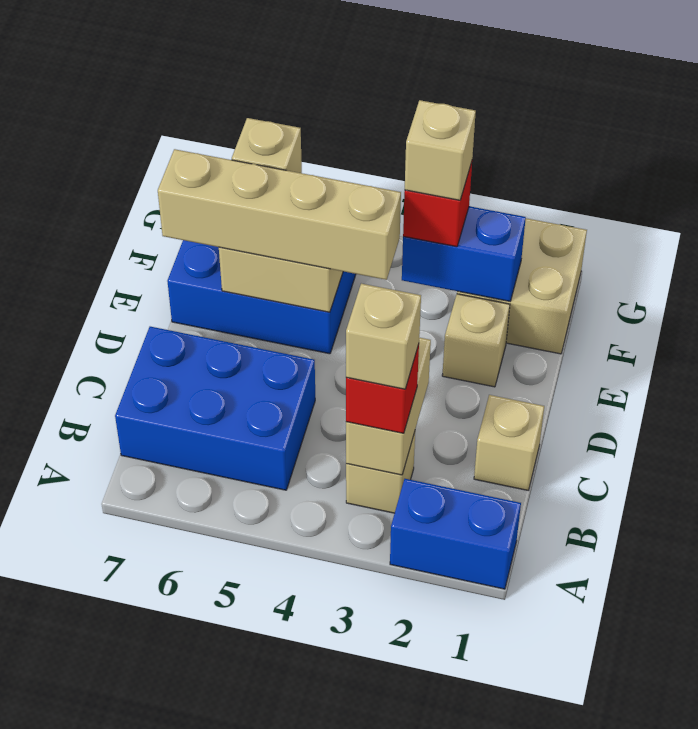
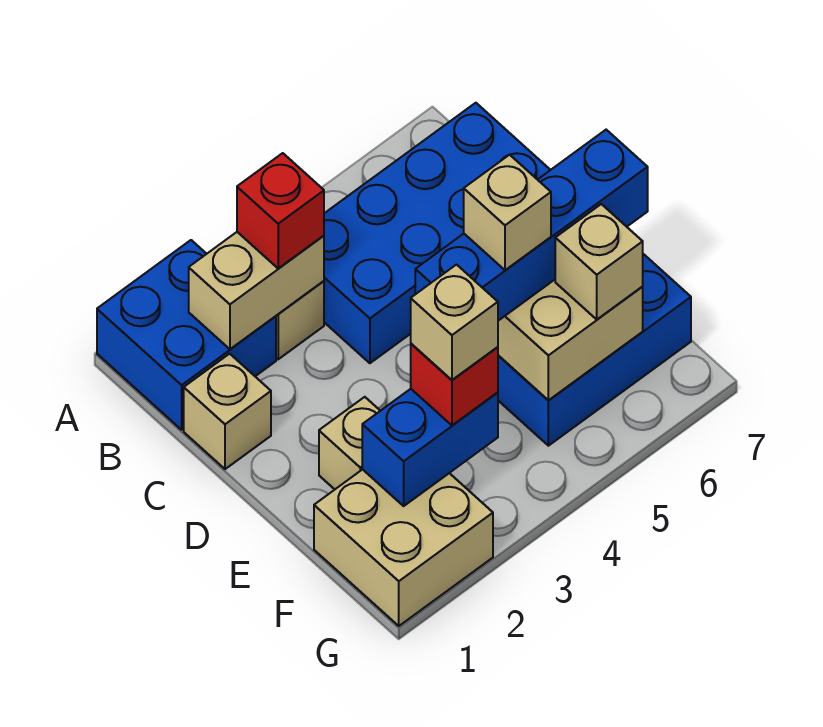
blue brick A1:A2 level 1 -> blue brick A1:B2 level 1
tan brick B3:C3 level 2 -> tan brick B2:B3 level 2
tan brick B3 level 4 -> tan brick E5 level 4
blue brick B5:C7 level 1 -> blue brick B4:C7 level 1
tan brick E4:E7 level 3 -> blue brick E4:E7 level 3

